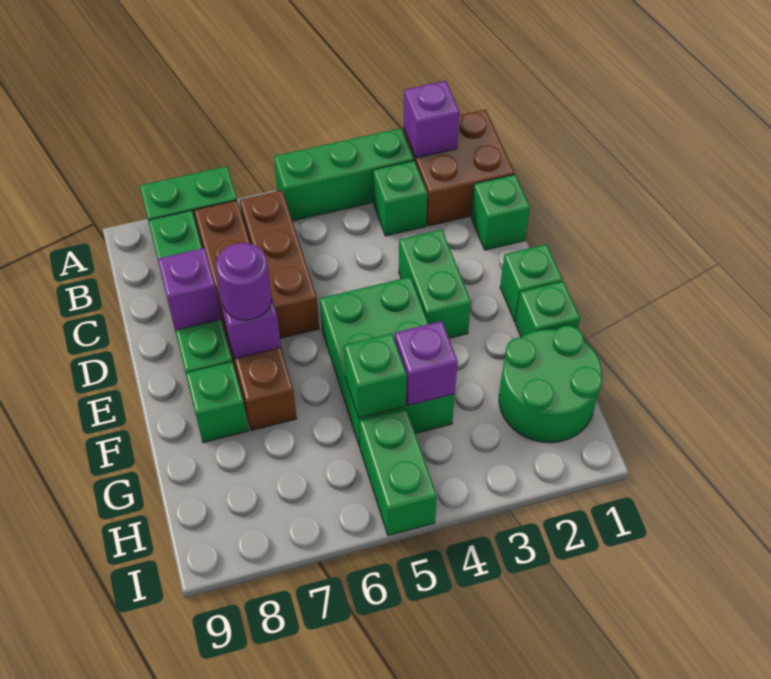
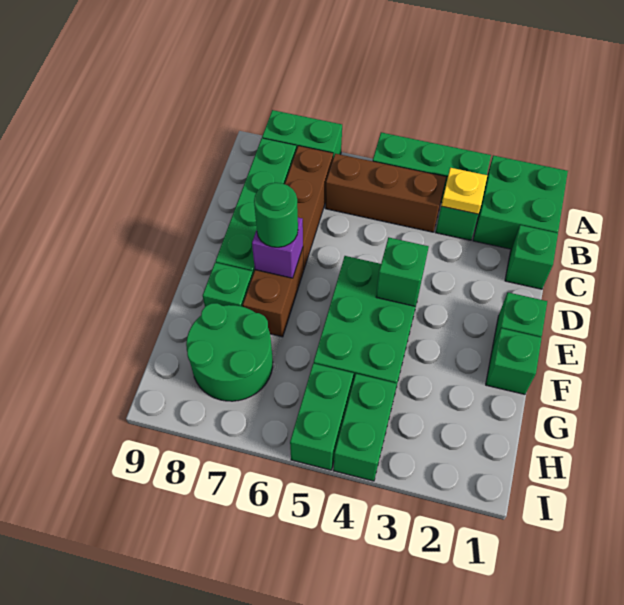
brown brick A1:B2 level 1 -> green brick A1:B2 level 1
purple brick A2 level 2 -> none
none -> yellow plate B3 level 2
brown brick B6:D6 level 1 -> brown brick B4:B6 level 1
green brick D3:E3 level 1 -> green brick H4:I4 level 1
purple brick D8 level 2 -> none
purple round brick E7 level 3 -> green round brick E7 level 3
green round brick G1:H2 level 1 -> green round brick G7:H8 level 1
purple brick G4 level 2 -> none
green brick G5 level 2 -> green brick E4 level 2

